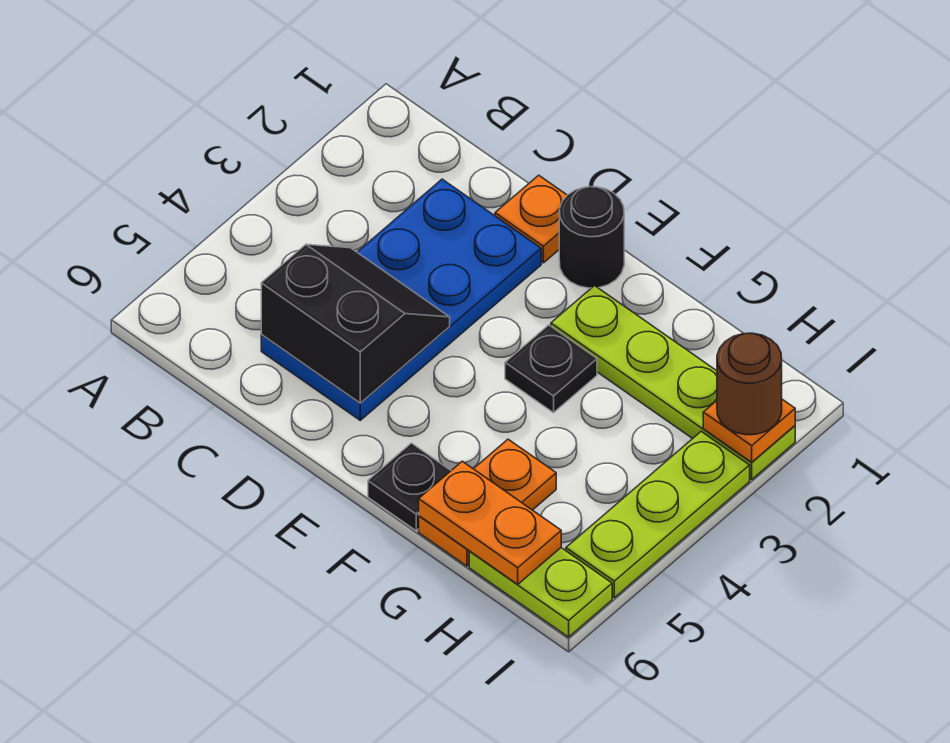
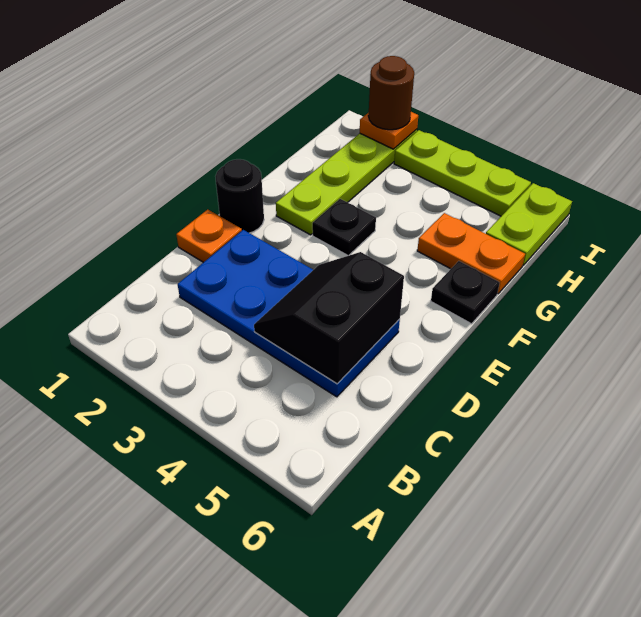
orange plate G6:H6 level 2 -> none

